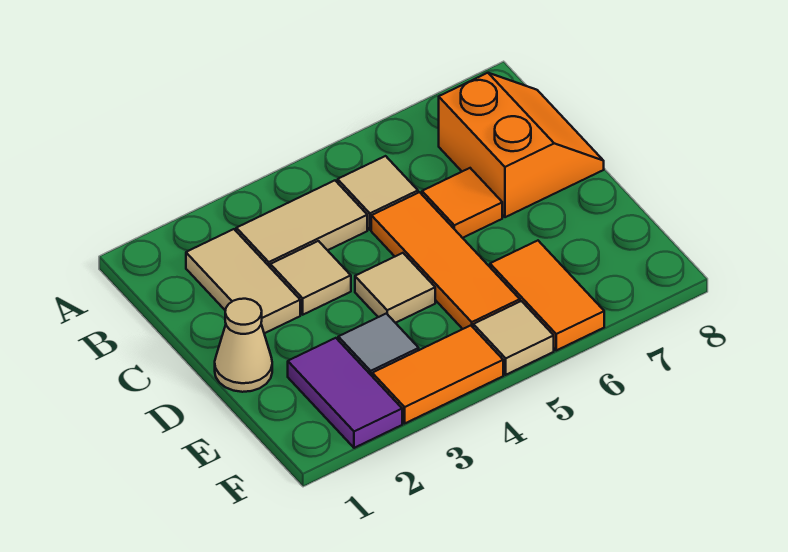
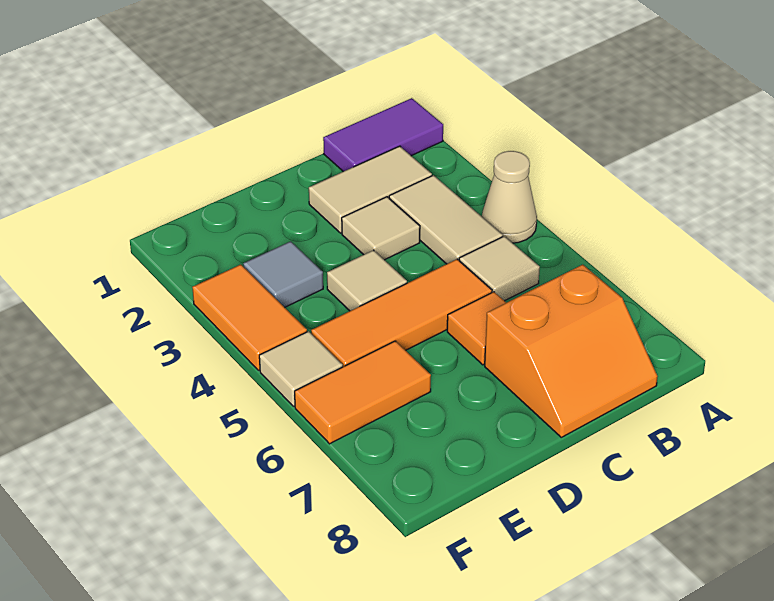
tan cone D1 level 1 -> tan cone A4 level 1
purple tile E2:F2 level 1 -> purple tile A1:B1 level 1

